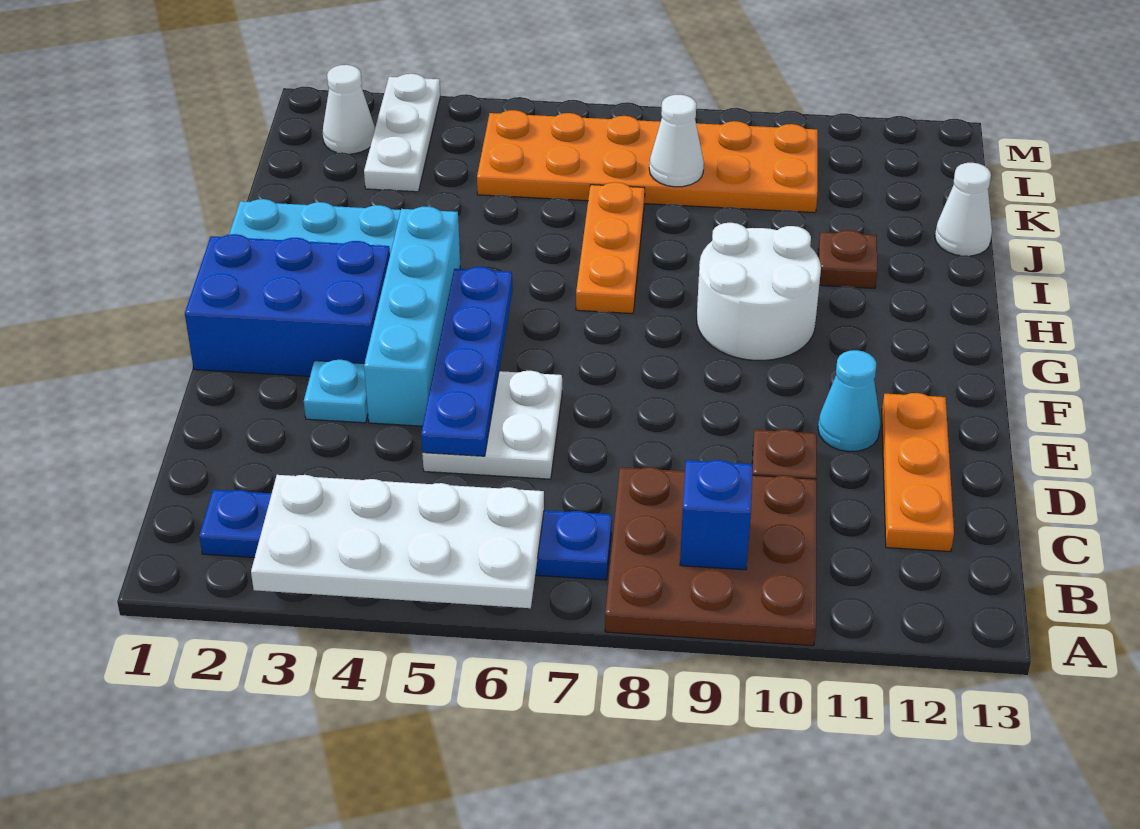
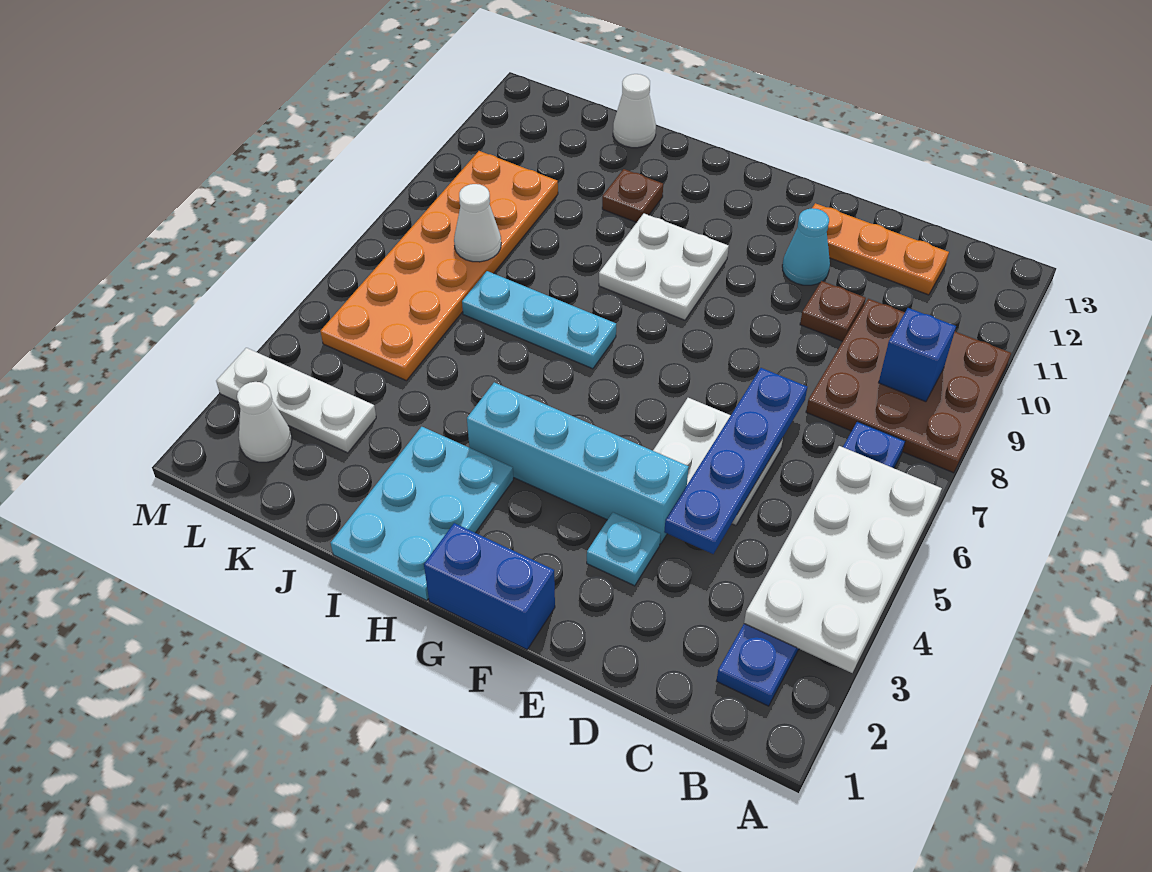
blue plate D5:G5 level 2 -> blue plate D4:D7 level 2
blue brick F1:G3 level 1 -> blue brick F1:G1 level 1
white round brick G9:H10 level 1 -> white plate G9:H10 level 1
orange plate H7:J7 level 1 -> cyan plate H7:J7 level 1

